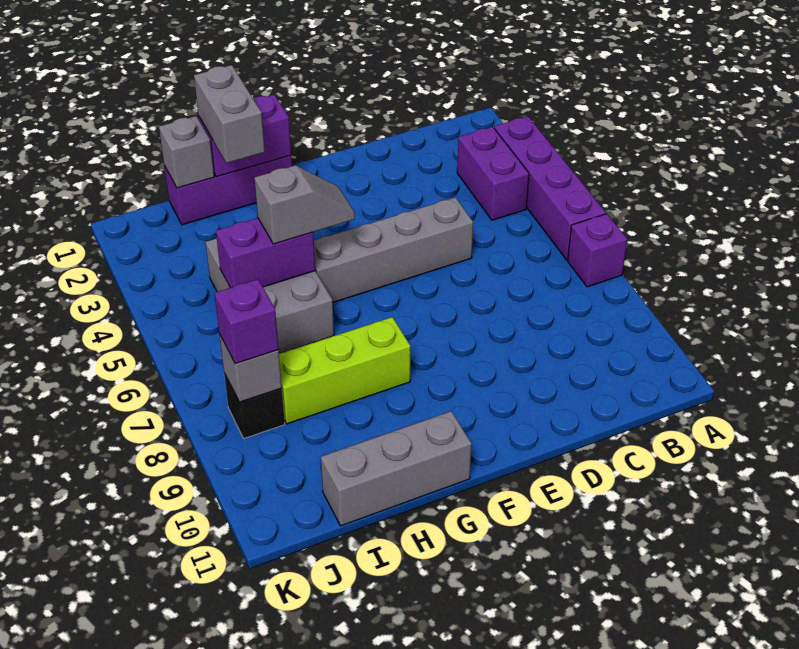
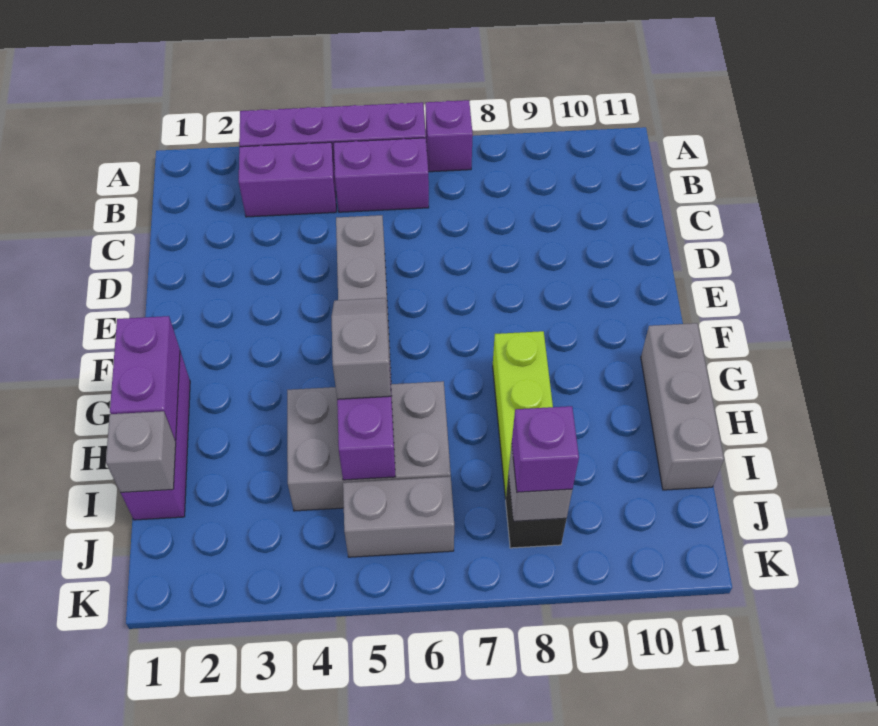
none -> purple brick B5:B6 level 1
grey brick H1:H2 level 3 -> grey brick J5:J6 level 1

